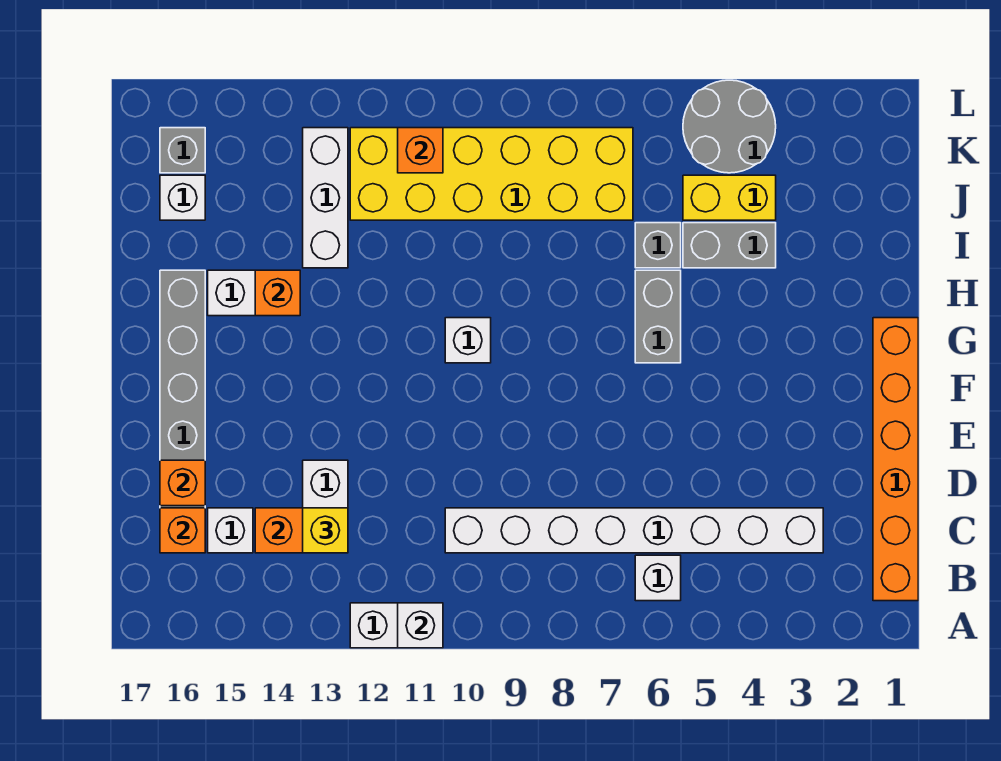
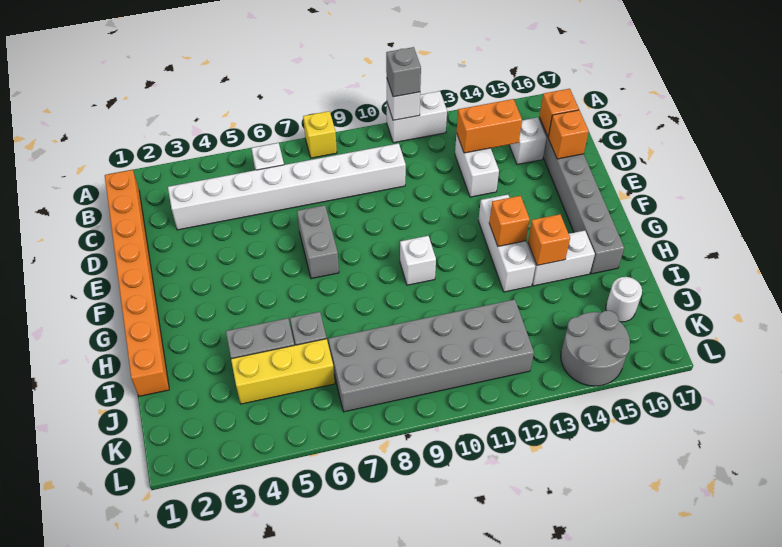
orange brick B1:G1 level 1 -> orange brick B1:I1 level 1
yellow brick C13 level 3 -> yellow brick A8 level 1
grey brick G6:H6 level 1 -> grey brick E7:F7 level 1
white brick I13:K13 level 1 -> white brick F13:H13 level 1
yellow brick J4:J5 level 1 -> yellow brick J4:J6 level 1
yellow brick J7:K12 level 1 -> grey brick J7:K12 level 1
white brick J16 level 1 -> white round brick J16 level 1
grey round brick K4:L5 level 1 -> grey round brick K14:L15 level 1
orange brick K11 level 2 -> orange brick G13 level 2
grey brick K16 level 1 -> grey brick A11 level 3

